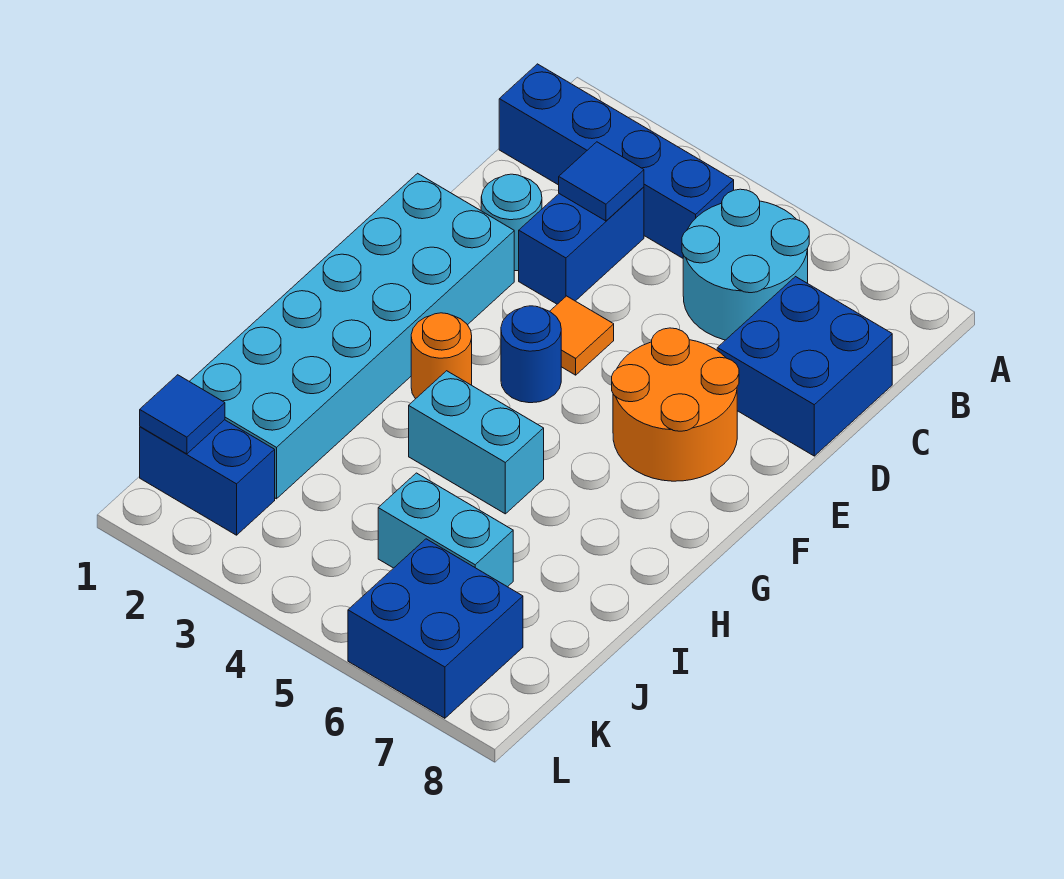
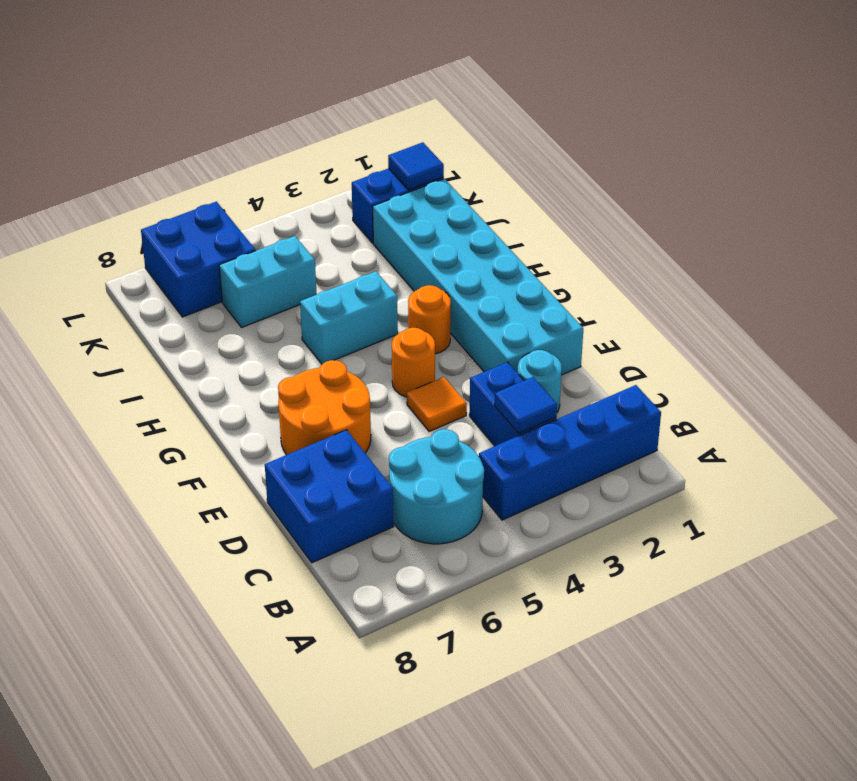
blue round brick F4 level 1 -> orange round brick F4 level 1

